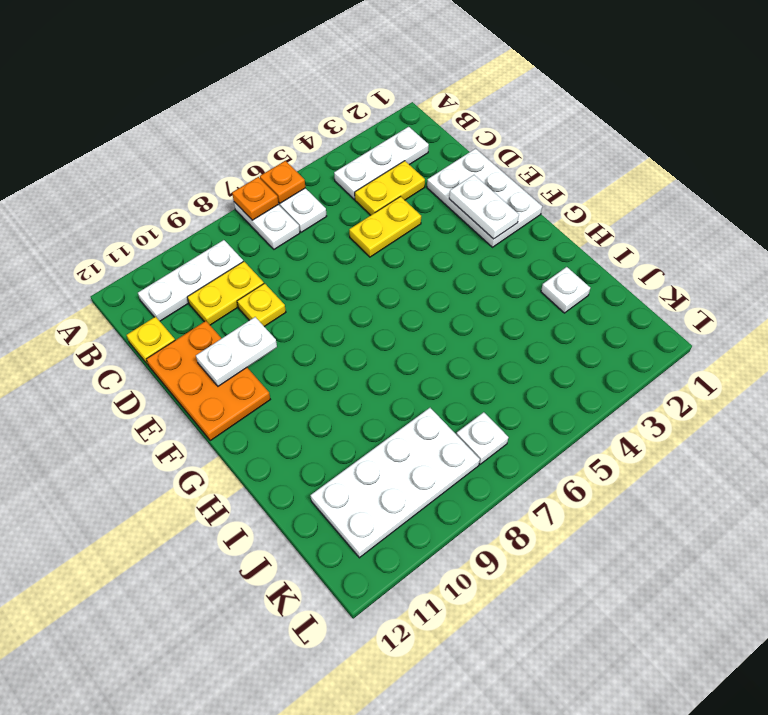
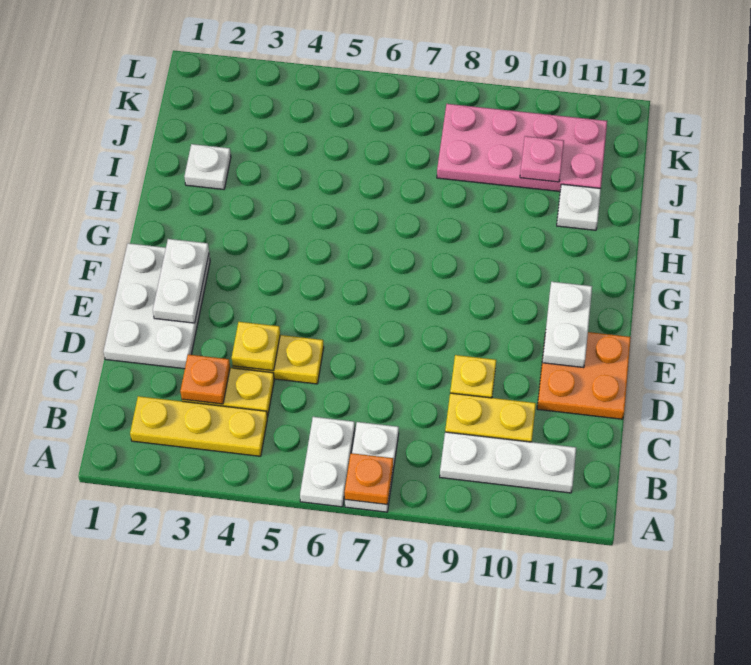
orange plate A6 level 2 -> orange plate C3 level 2
white plate B2:B4 level 1 -> yellow plate B2:B4 level 1
yellow plate C12 level 1 -> yellow plate D4 level 2
orange plate D11:F12 level 1 -> orange plate D11:E12 level 1
white plate E10:E11 level 2 -> white plate E11:F11 level 2
white plate J8:K11 level 1 -> pink plate J8:K11 level 1
none -> pink plate J10 level 2
white plate K7 level 1 -> white plate I11 level 1

